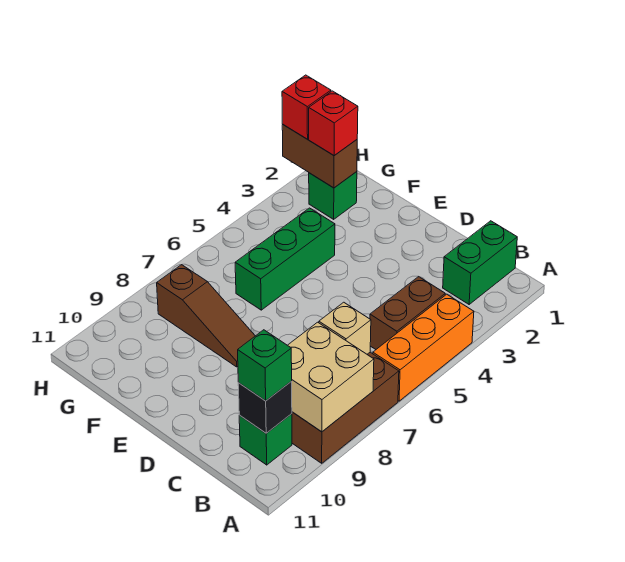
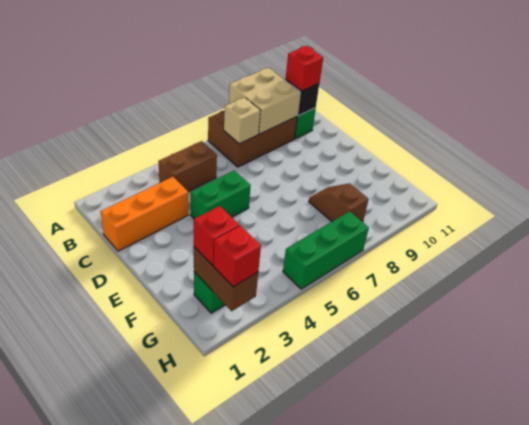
orange brick A4:A6 level 1 -> orange brick C1:C3 level 1
green brick B1:B2 level 1 -> green brick D4:D5 level 1
green brick B10 level 3 -> red brick B10 level 3
brown slope E8:G8 level 1 top G -> brown slope F8:G8 level 1 top G
green brick F4:F6 level 1 -> green brick H5:H7 level 1

